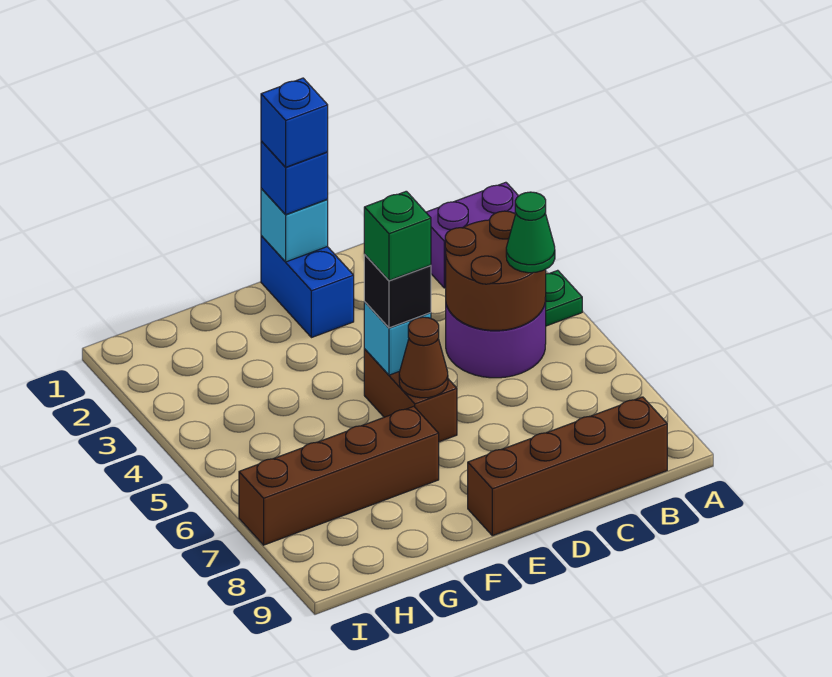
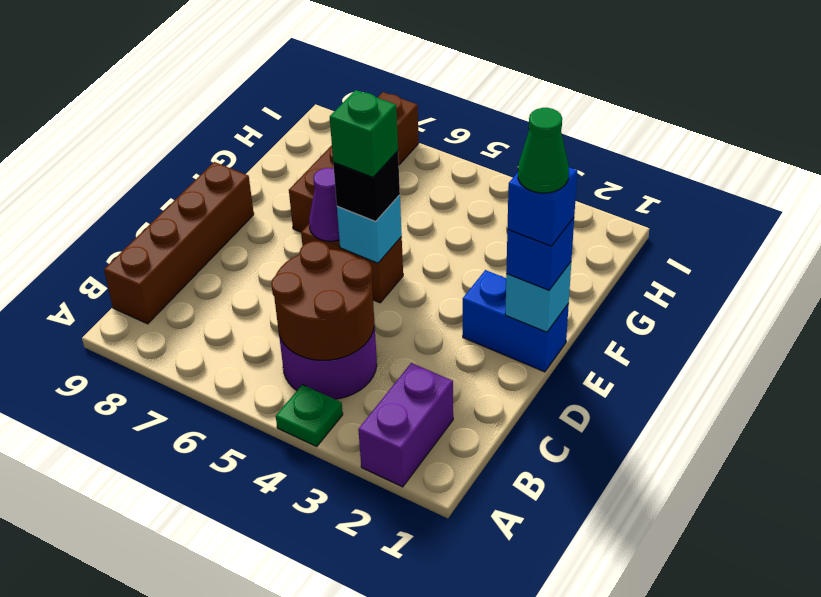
green cone B5 level 3 -> green cone E1 level 5
brown cone E6 level 2 -> purple cone E6 level 2

